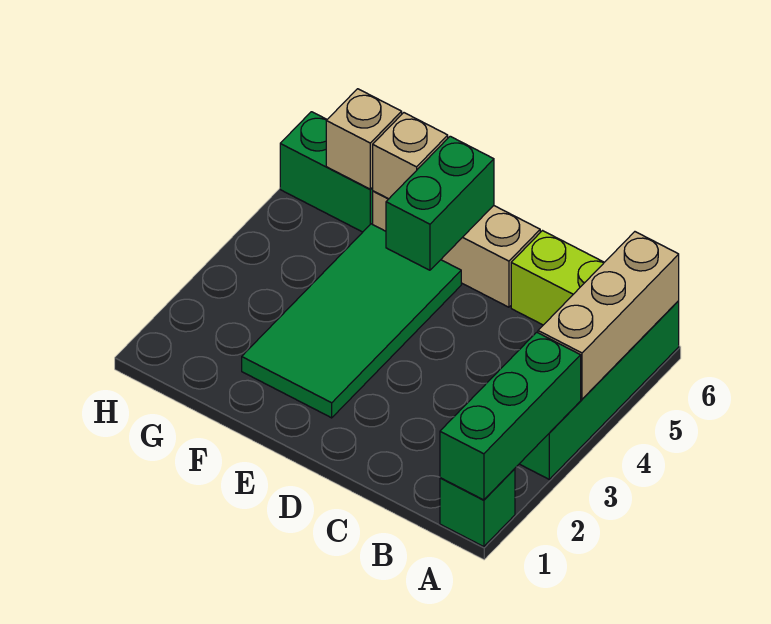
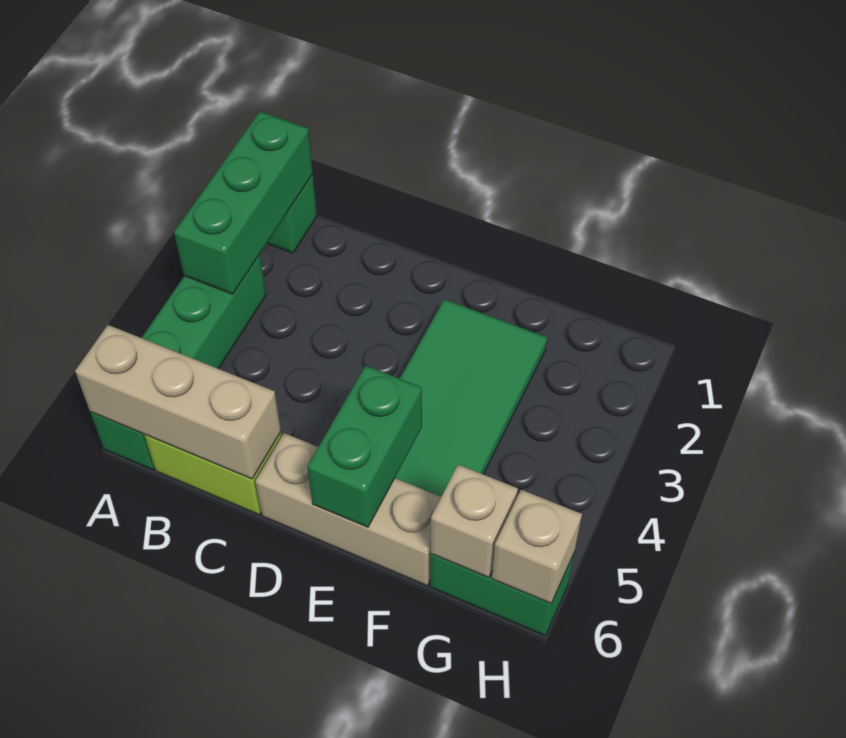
tan brick A4:A6 level 2 -> tan brick A6:C6 level 2
tan brick F6 level 2 -> tan brick H6 level 2

